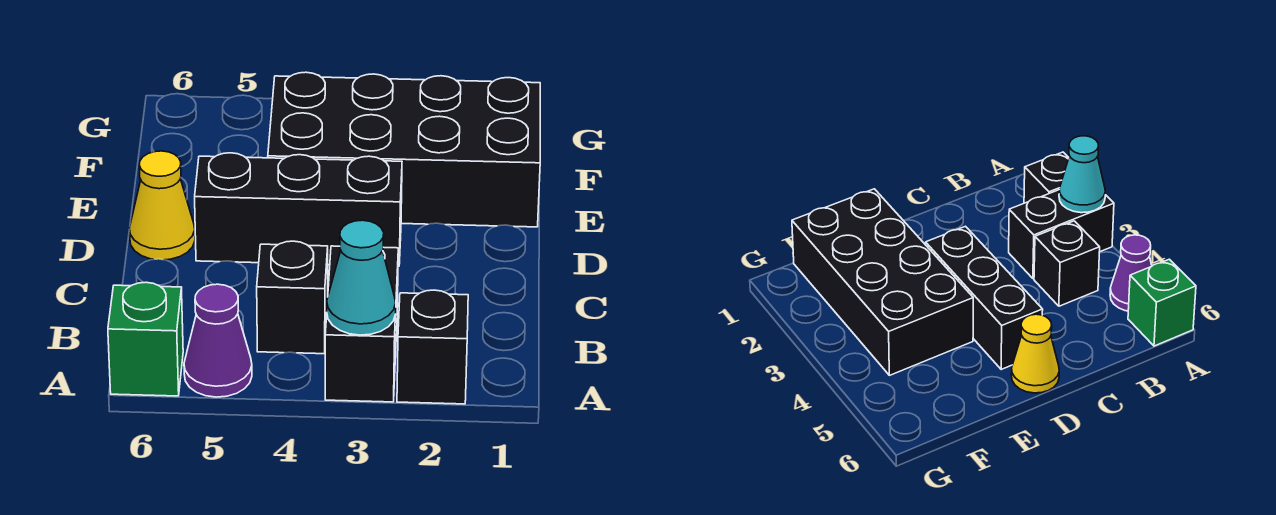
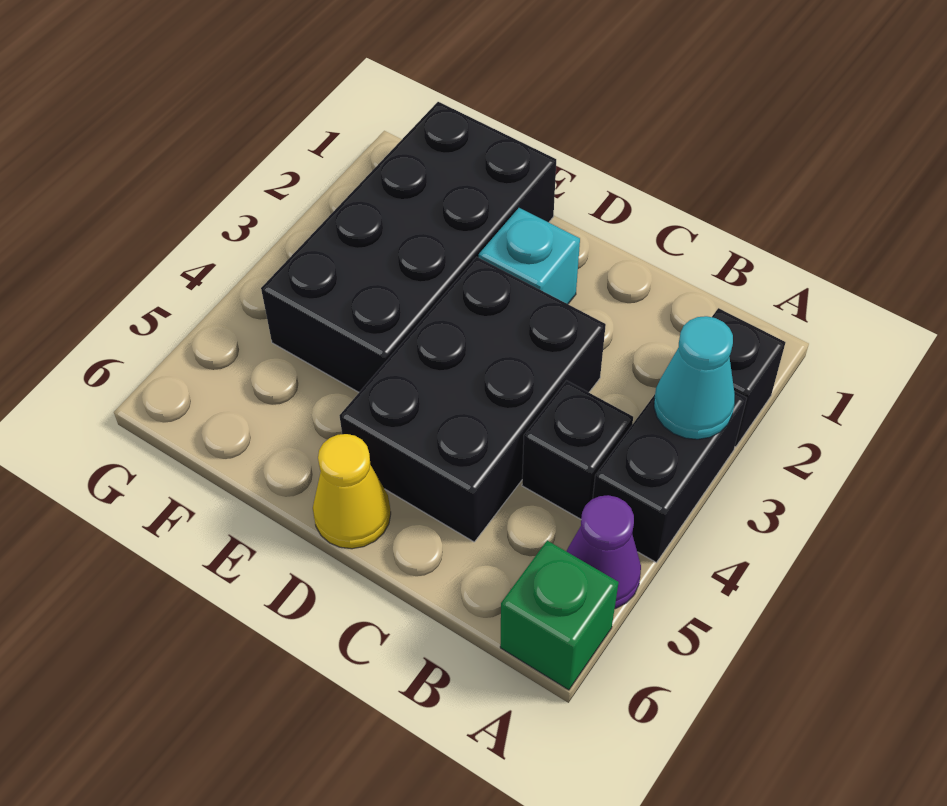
black brick A3:B3 level 1 -> black brick A3:A4 level 1
none -> cyan brick D2 level 1
black brick D3:D5 level 1 -> black brick C3:D5 level 1

